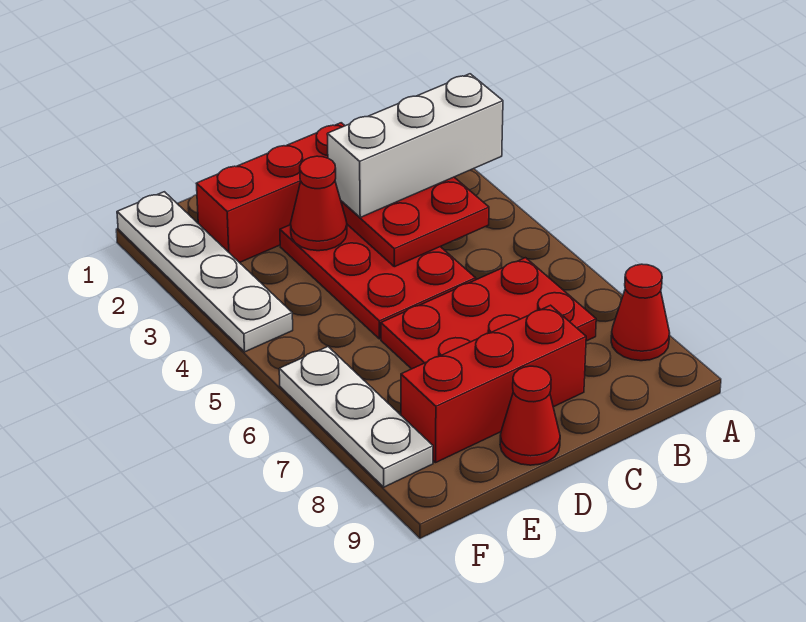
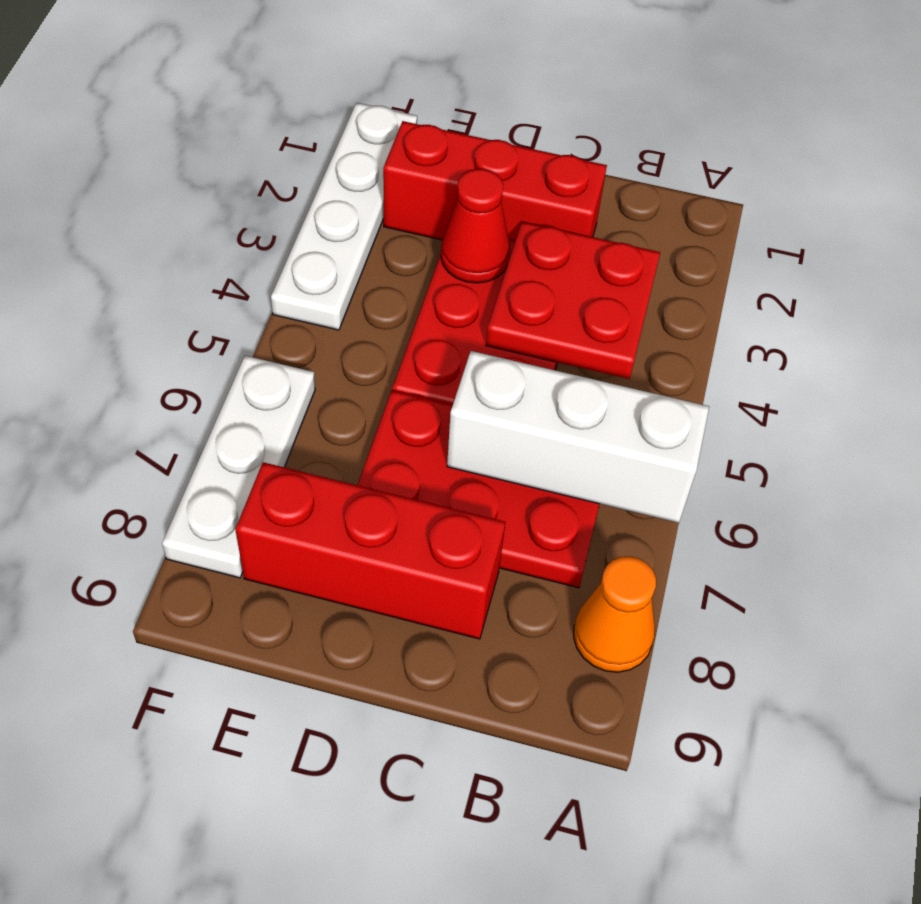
white brick A3:C3 level 3 -> white brick A6:C6 level 2
red cone A8 level 1 -> orange cone A8 level 1
red cone D9 level 1 -> none

